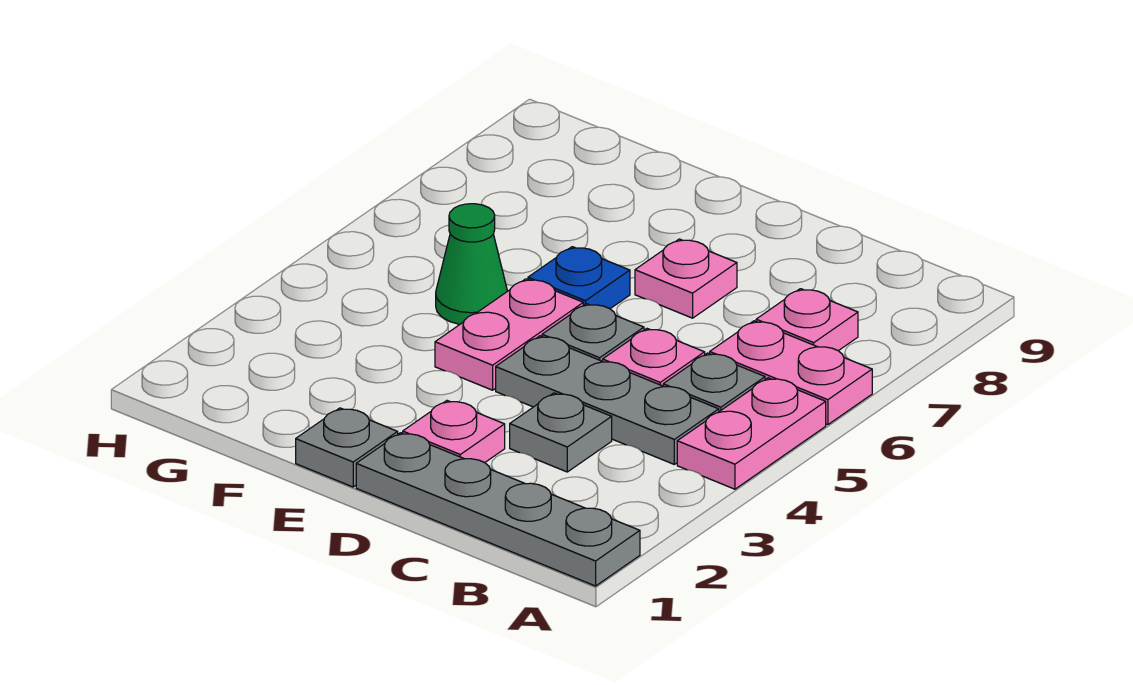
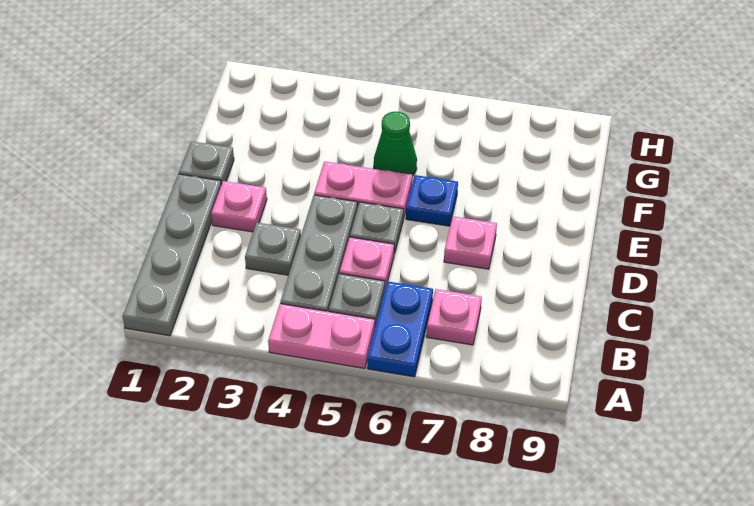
pink plate A6:B6 level 1 -> blue plate A6:B6 level 1

